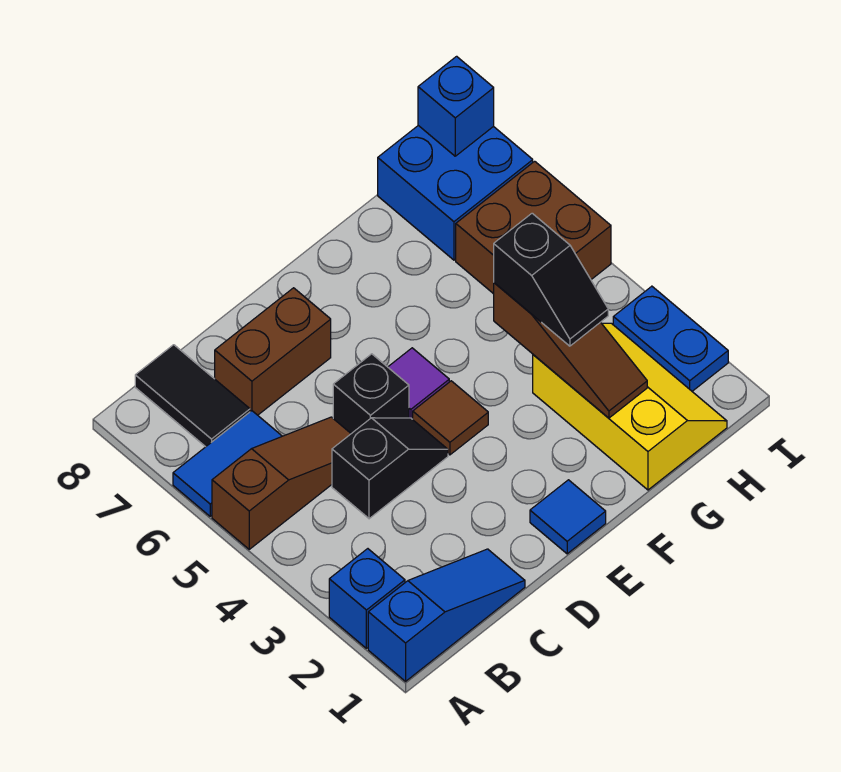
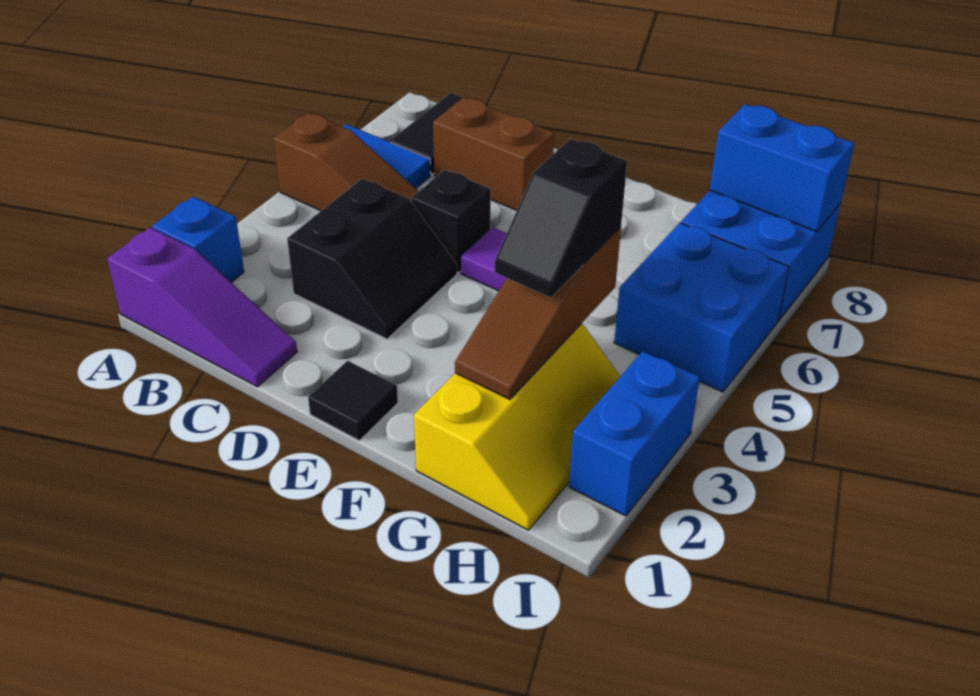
blue slope A1:C1 level 1 top A -> purple slope A1:C1 level 1 top A
black slope C4:D4 level 1 top C -> black slope C3:D4 level 1 top C
blue tile E1 level 1 -> black tile E1 level 1
brown tile E4 level 1 -> none
brown brick H5:I6 level 1 -> blue brick H5:I6 level 1
blue plate I2:I3 level 1 -> blue brick I2:I3 level 1
blue brick I8 level 2 -> blue brick H8:I8 level 2

